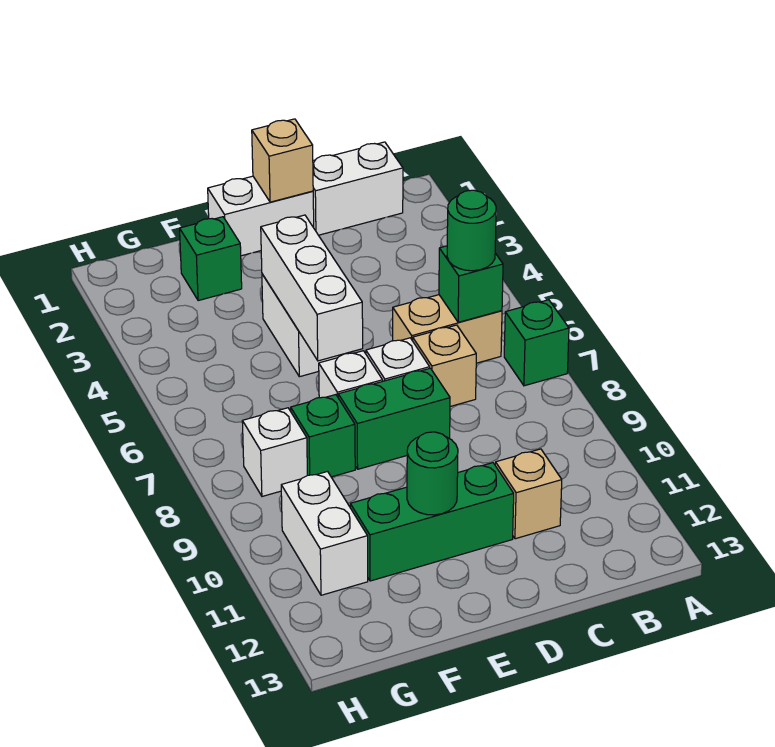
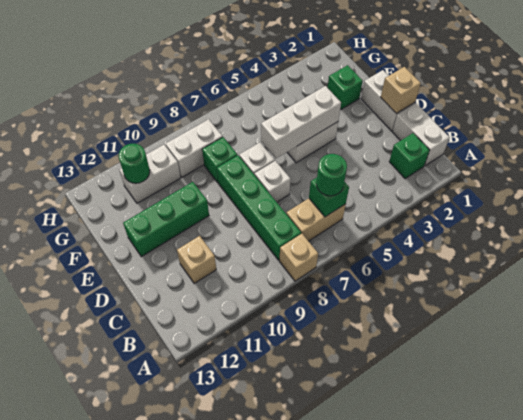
green brick A7 level 1 -> green brick B2 level 1
tan brick B6:C6 level 1 -> tan brick B6:B7 level 1
tan brick C7 level 1 -> tan brick A8 level 1
green brick D8:E8 level 1 -> green brick B8:E8 level 1
green brick D11:F11 level 1 -> green brick E10:E12 level 1
green round brick E11 level 2 -> green round brick G11 level 2
white brick G8 level 1 -> white brick G8:G9 level 1

